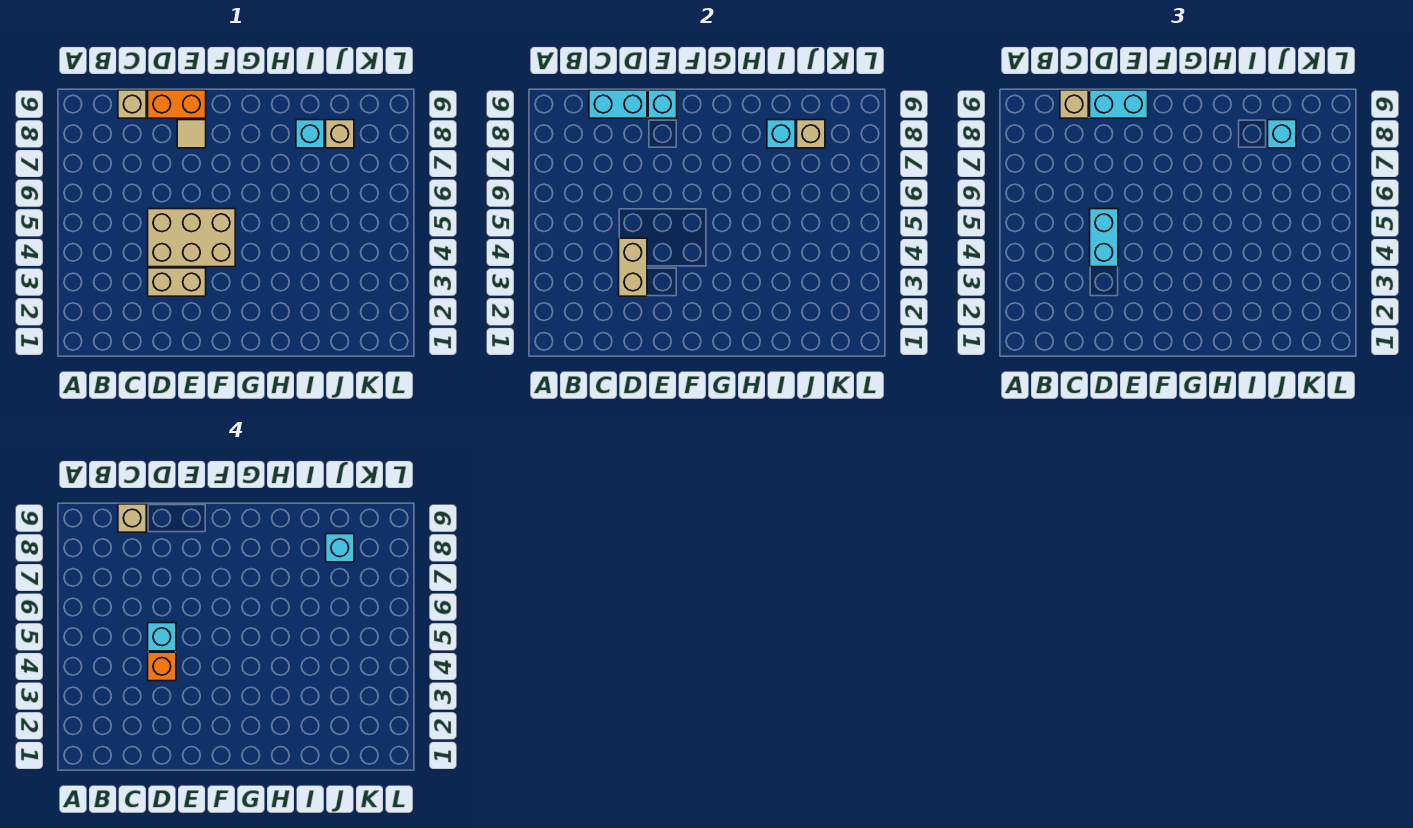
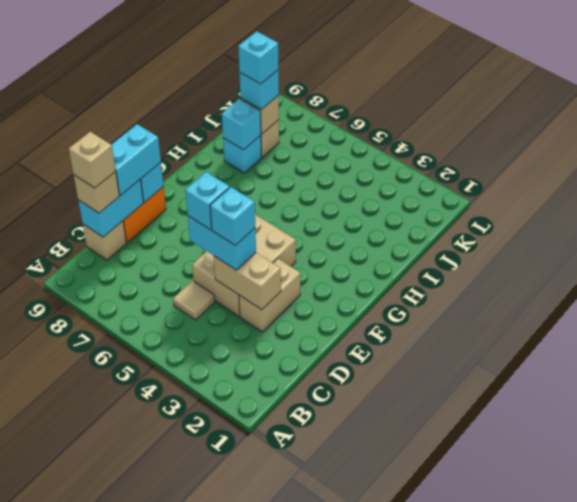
orange brick D4 level 4 -> cyan brick D4 level 4
tan tile E8 level 1 -> tan tile C5 level 1

